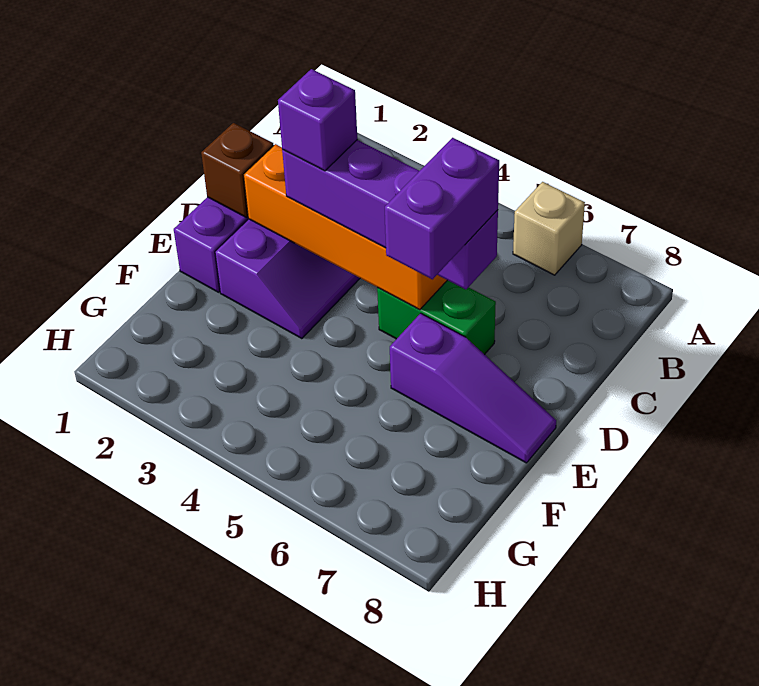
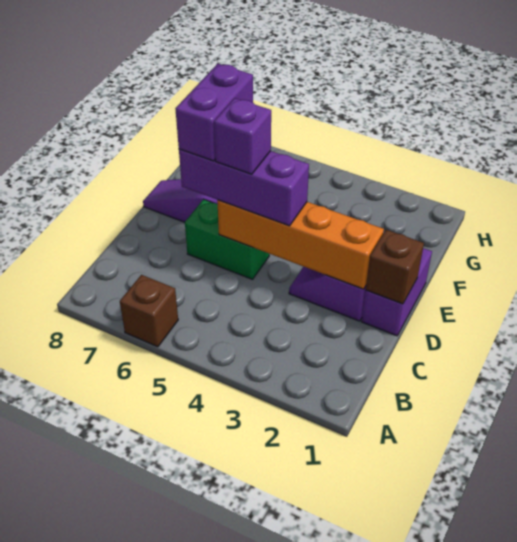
tan brick A6 level 1 -> brown brick A6 level 1
purple brick D3:D6 level 3 -> purple brick D4:D6 level 3
purple brick D3 level 4 -> purple brick D5 level 4

